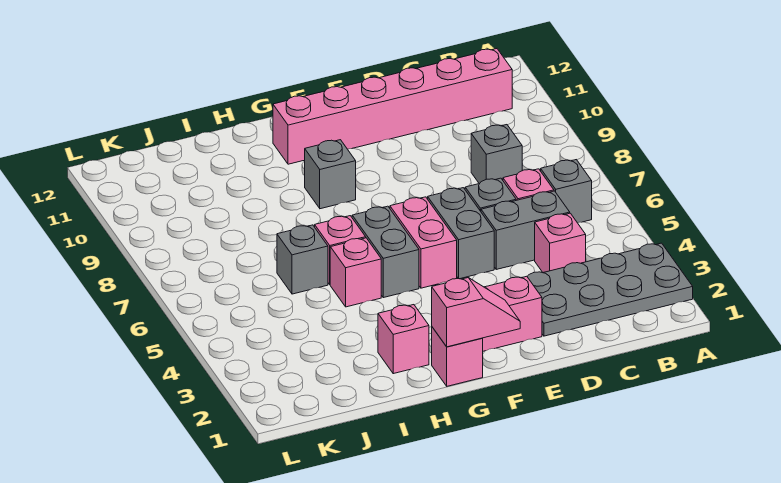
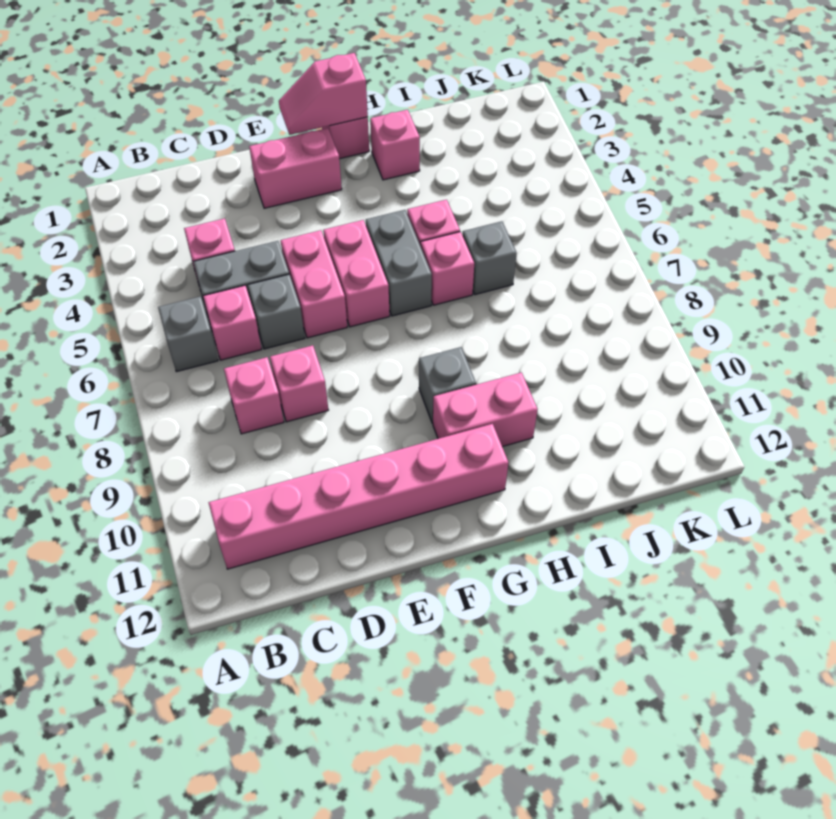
grey plate A2:D3 level 1 -> none
grey brick C8 level 1 -> pink brick C8 level 1
none -> pink brick D8 level 1
grey brick E5:E6 level 1 -> pink brick E5:E6 level 1
none -> pink brick G10:H10 level 1

